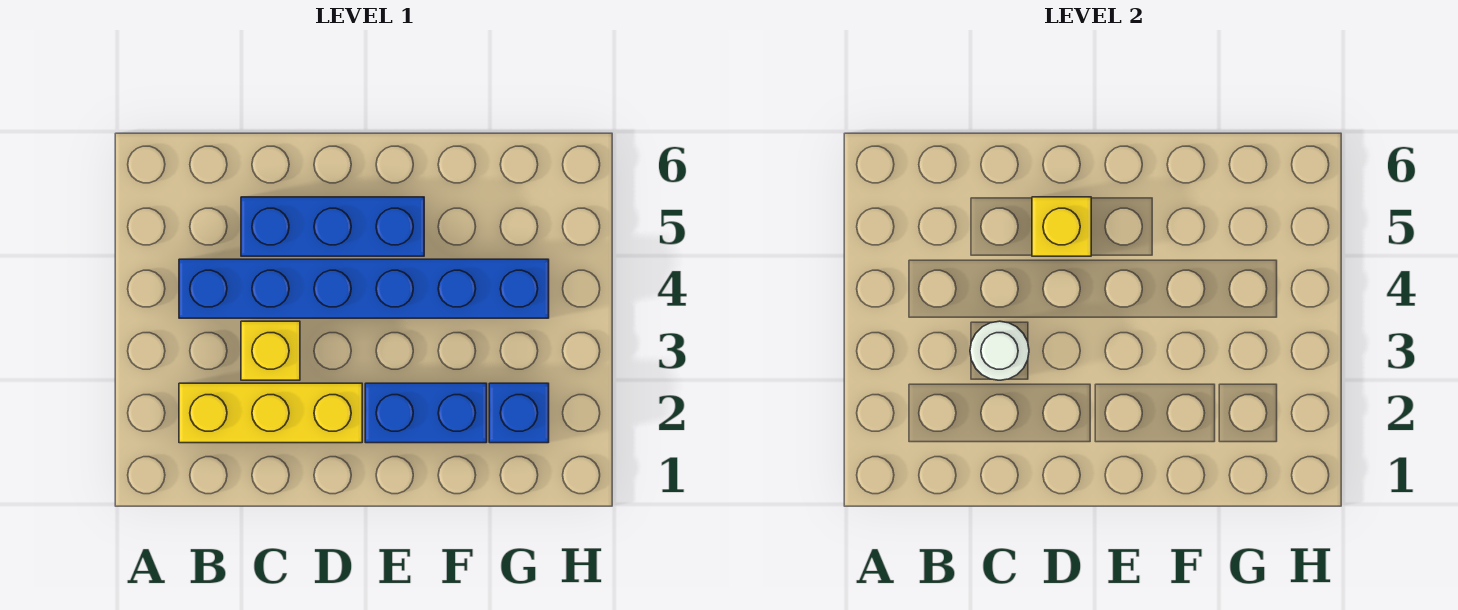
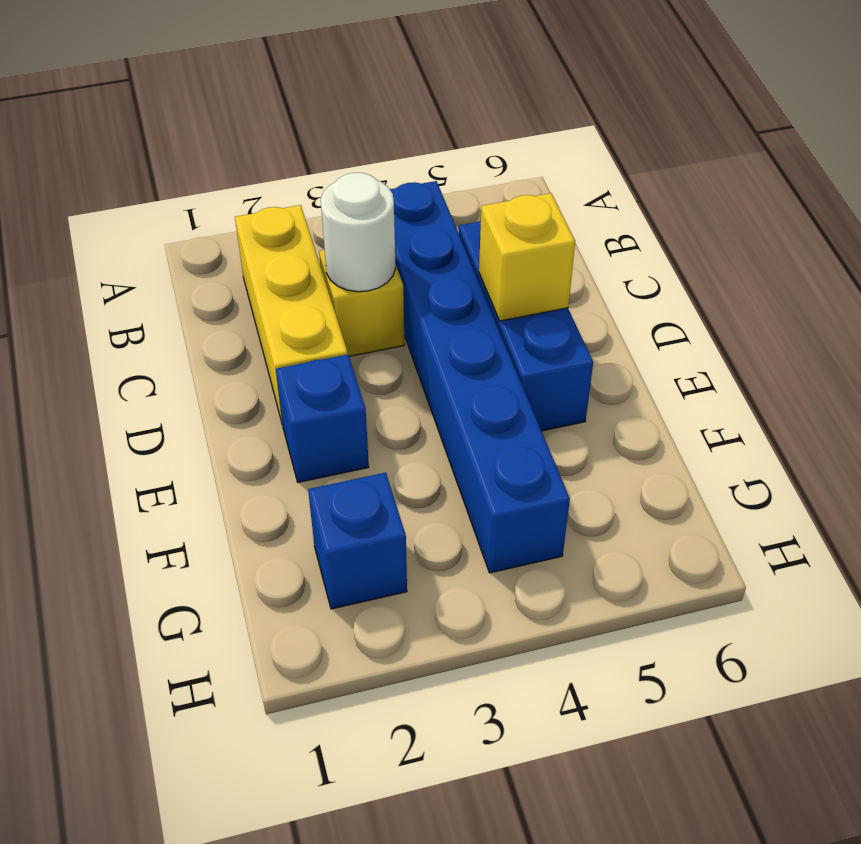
blue brick E2:F2 level 1 -> blue brick E2 level 1

